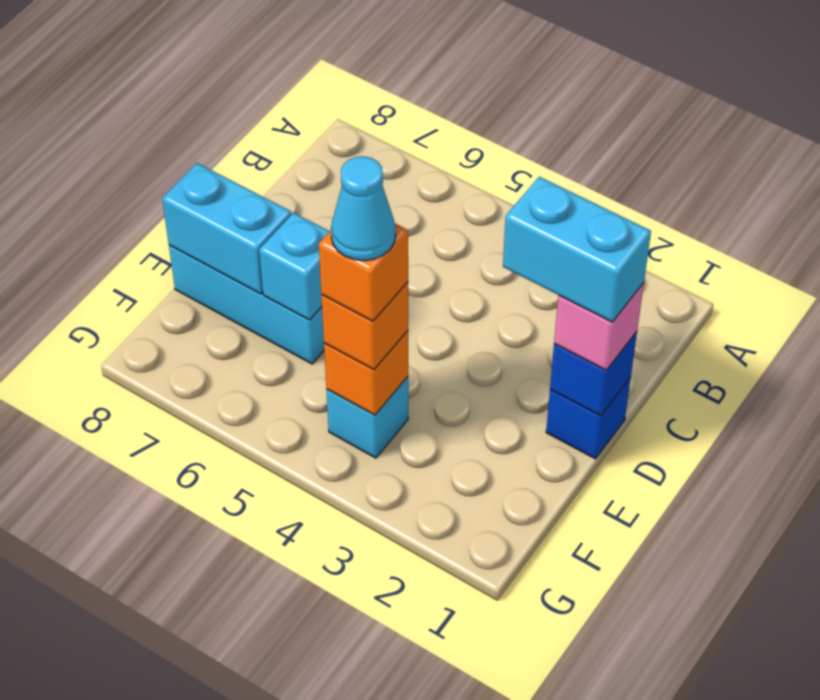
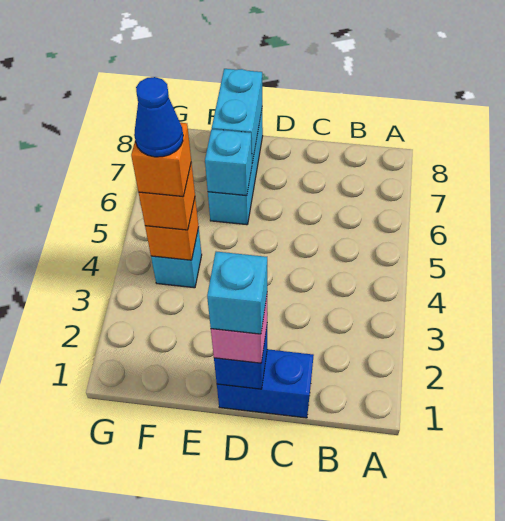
blue brick D1 level 1 -> blue brick C1:D1 level 1
cyan brick D1:D2 level 4 -> cyan brick D1 level 4
cyan cone F4 level 5 -> blue cone F4 level 5

